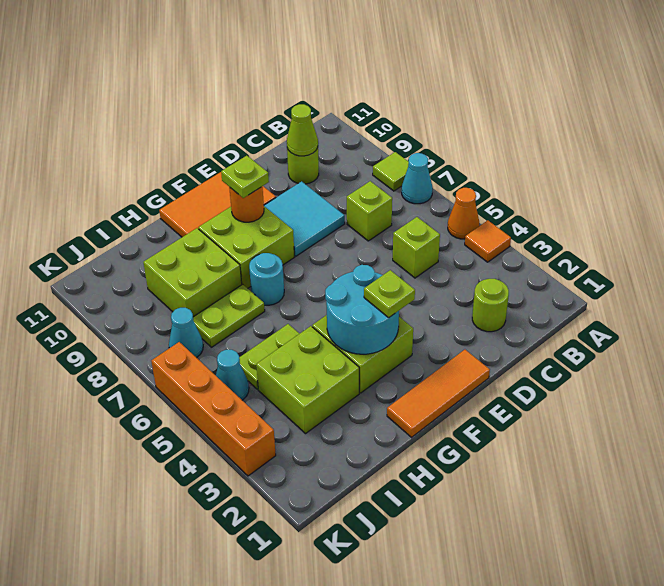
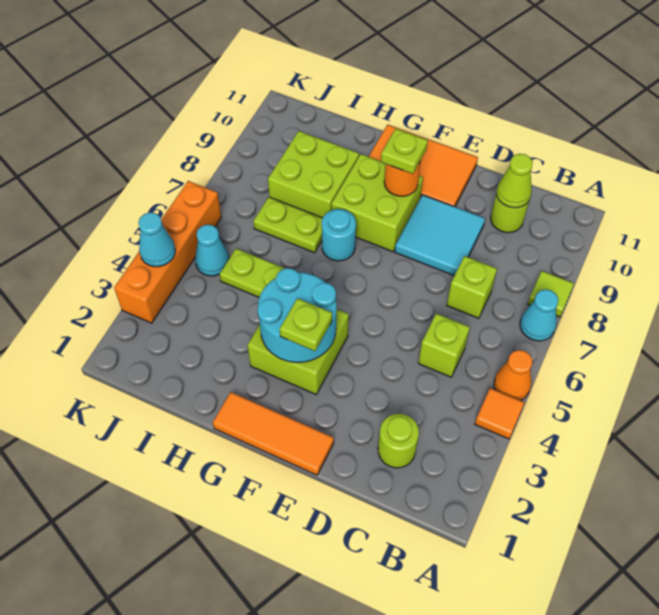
lime brick H3:I4 level 1 -> none
cyan cone J7 level 1 -> cyan cone K4 level 2

